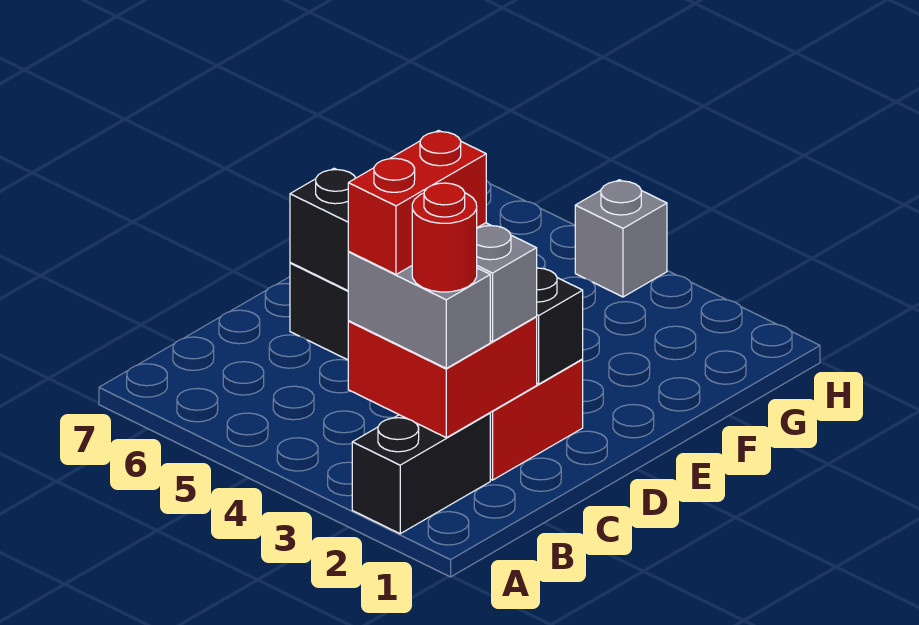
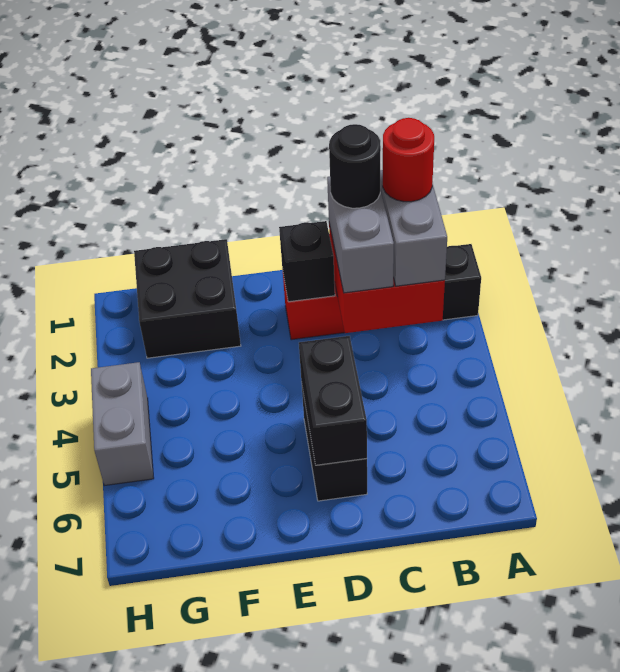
red brick B3:C3 level 4 -> none
none -> black round brick C2 level 4
none -> black brick F1:G2 level 1
grey brick H4 level 1 -> grey brick H4:H5 level 1

